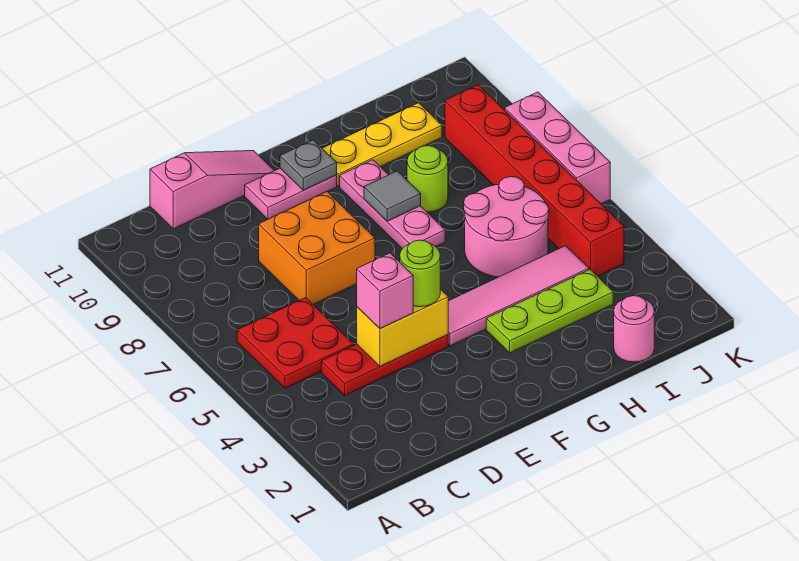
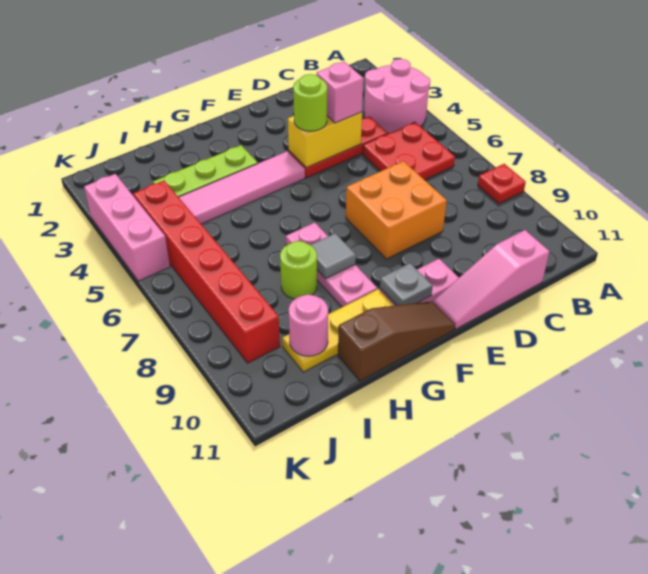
none -> red plate A8 level 1
none -> brown slope F11:H11 level 1 top H
pink round brick H5:I6 level 1 -> pink round brick A3:B4 level 1
pink round brick I1 level 1 -> pink round brick I10 level 2
pink brick K6:K8 level 1 -> pink brick K3:K5 level 1

